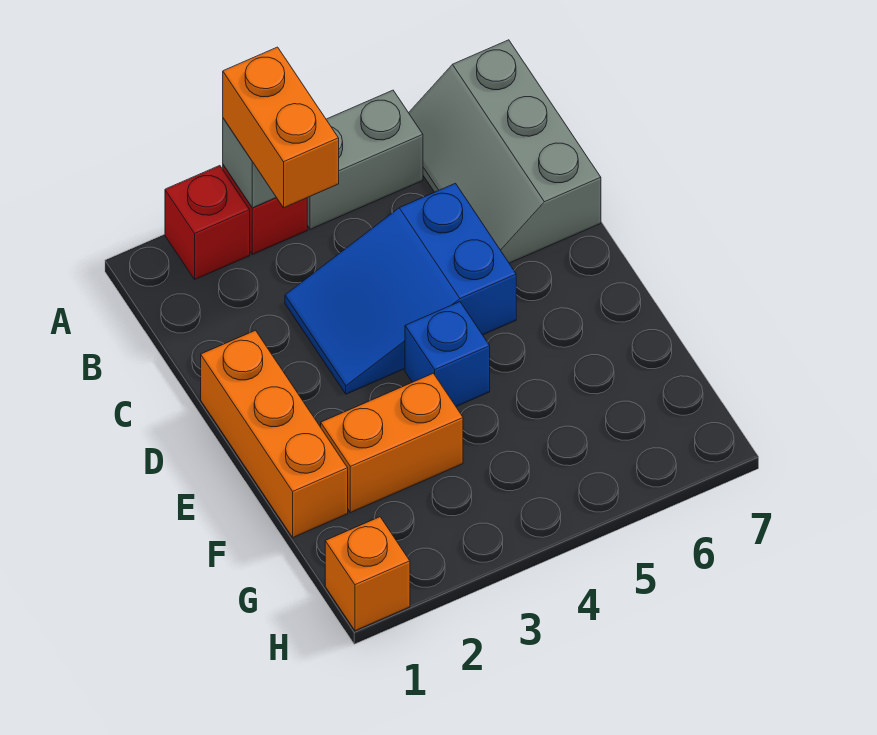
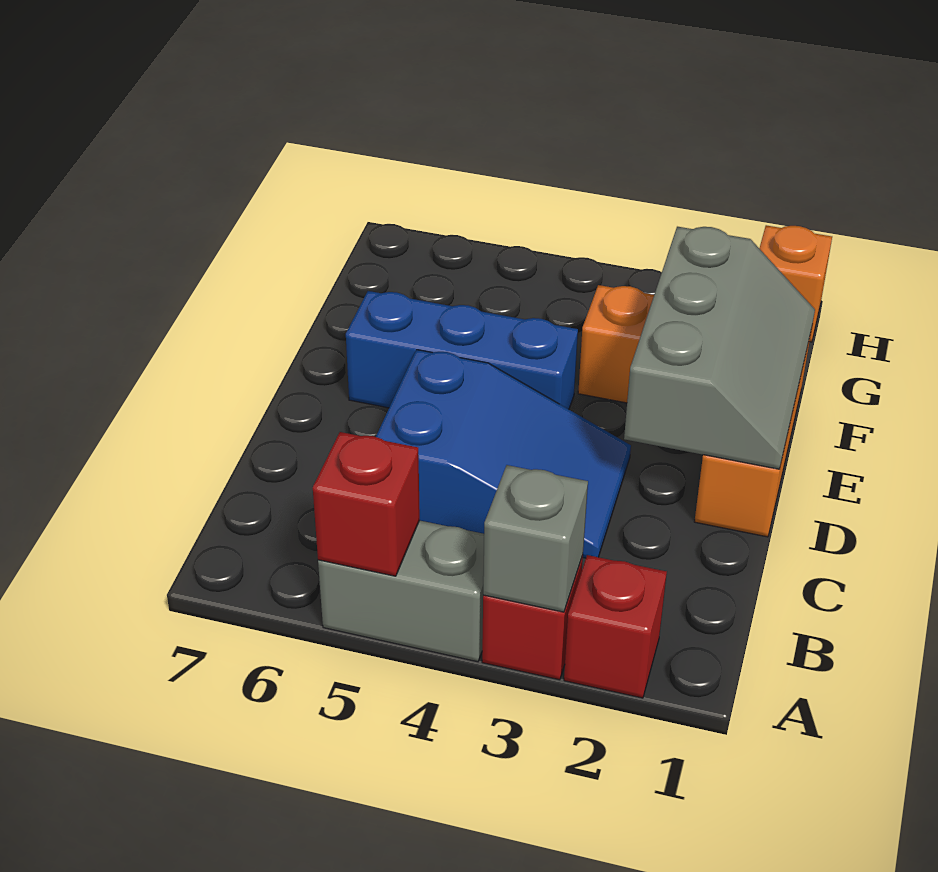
orange brick A3:B3 level 3 -> none
none -> red brick A5 level 2
grey slope A6:C7 level 1 top 7 -> grey slope D1:F2 level 2 top 2
blue brick E4 level 1 -> blue brick E4:E6 level 1

